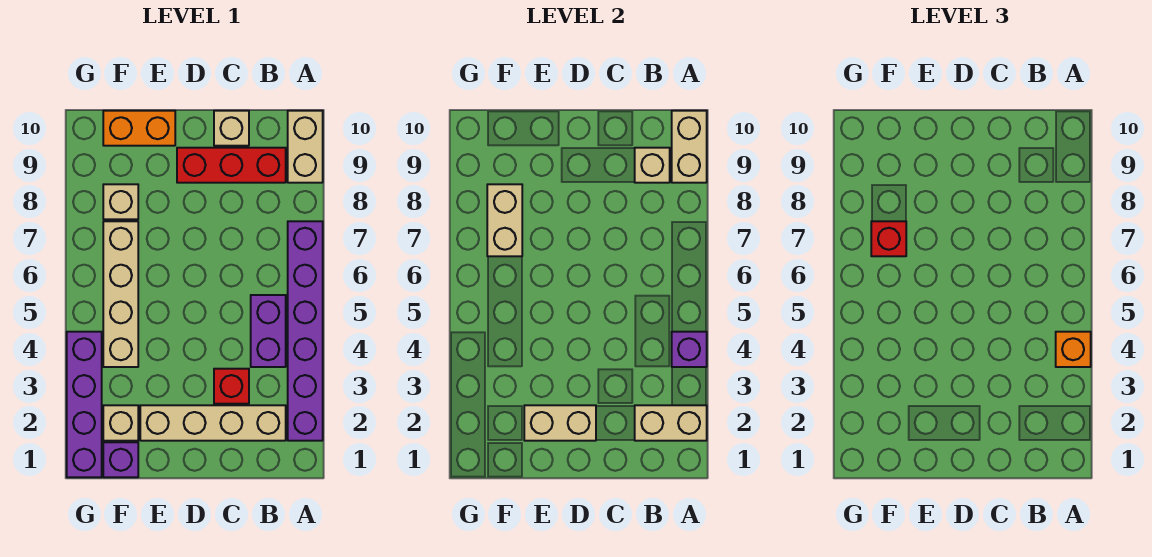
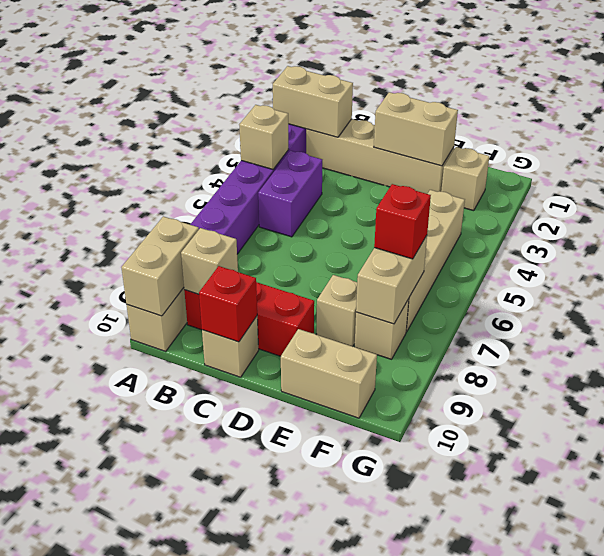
purple brick A4 level 2 -> tan brick A4 level 2
orange brick A4 level 3 -> none
red brick C3 level 1 -> red brick C10 level 2
none -> tan brick E8 level 1
orange brick E10:F10 level 1 -> tan brick E10:F10 level 1
purple brick F1 level 1 -> none
purple brick G1:G4 level 1 -> none

